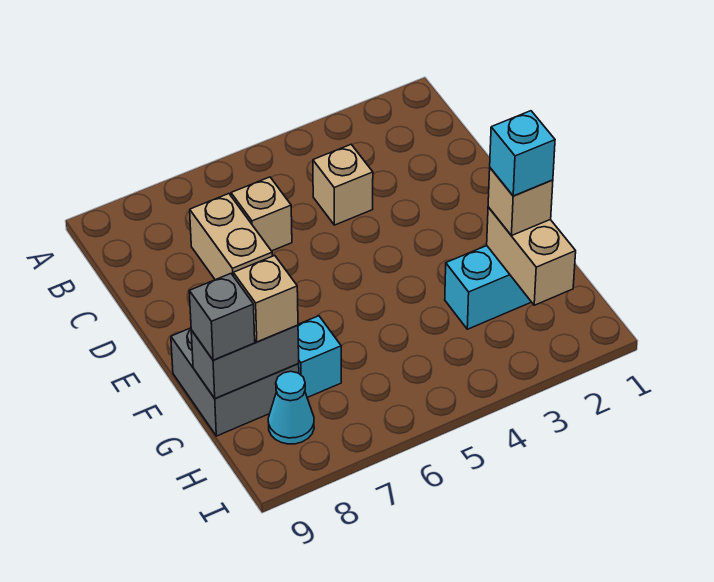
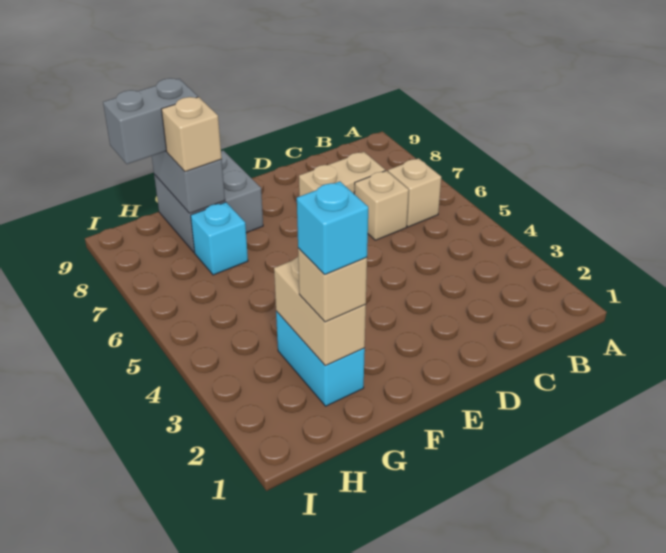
tan brick C4 level 1 -> tan brick B6 level 1
tan brick G2:H2 level 2 -> tan brick G2:G3 level 2
grey brick G9 level 3 -> grey brick G9:H9 level 3
cyan cone H8 level 1 -> none

